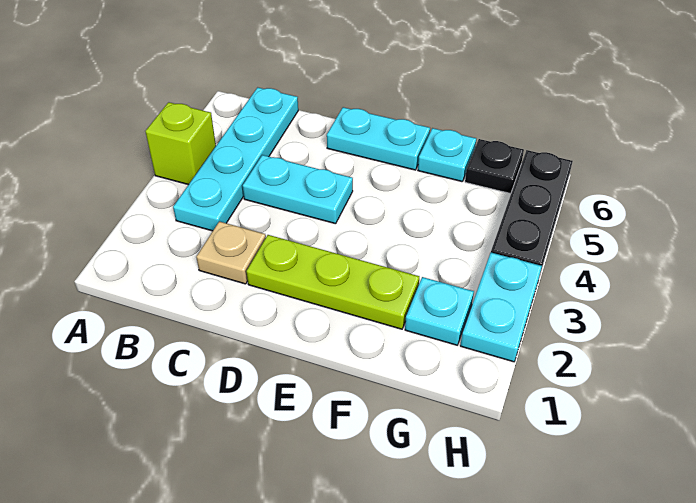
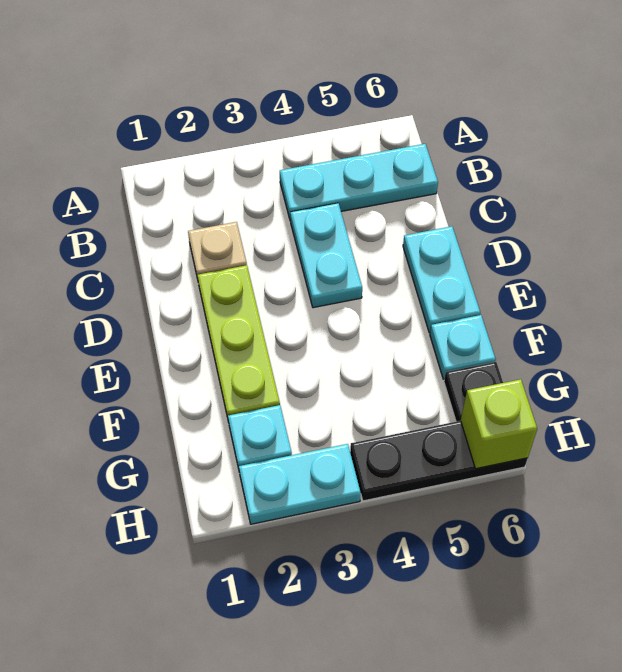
lime brick A4 level 1 -> lime brick H6 level 2
cyan plate B3:B6 level 1 -> cyan plate B4:B6 level 1

